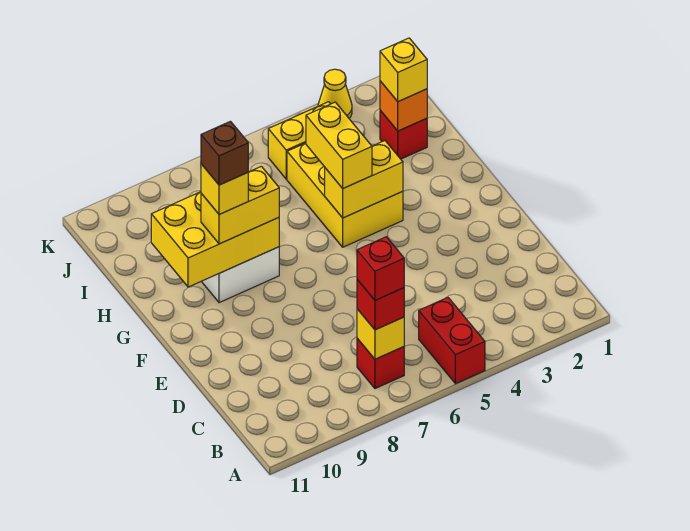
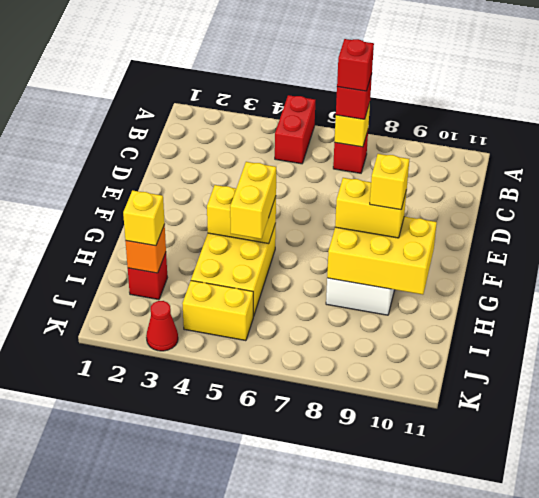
brown brick G9 level 5 -> none
yellow cone K3 level 1 -> red cone K3 level 1

